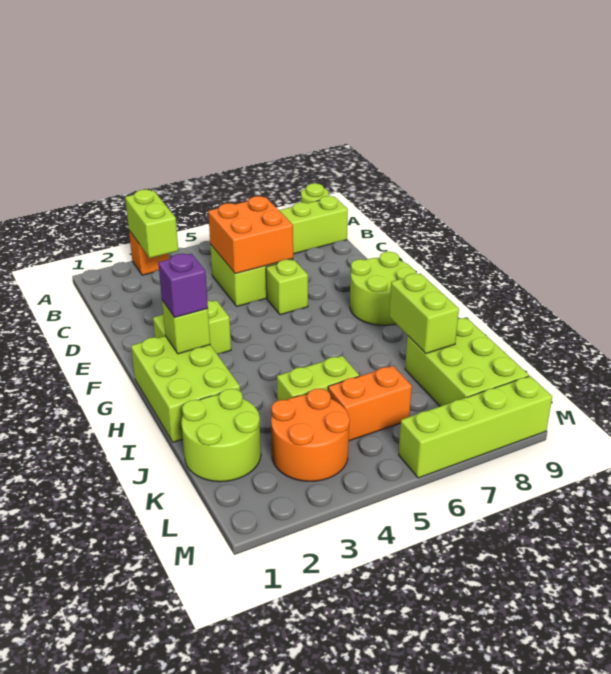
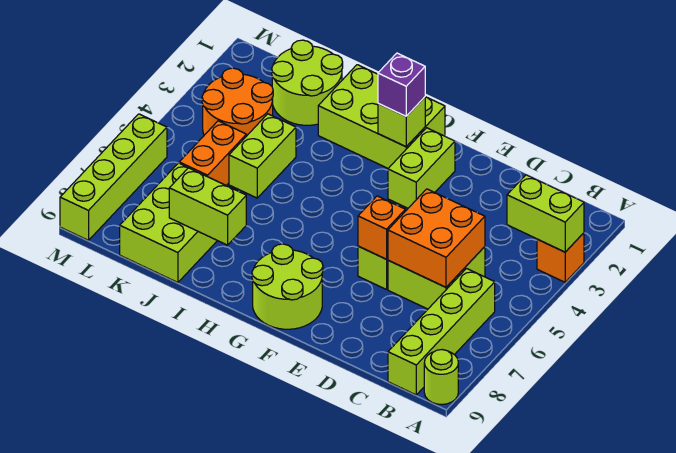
none -> orange brick E6 level 2
lime brick J8:L9 level 1 -> lime brick J7:K9 level 1

